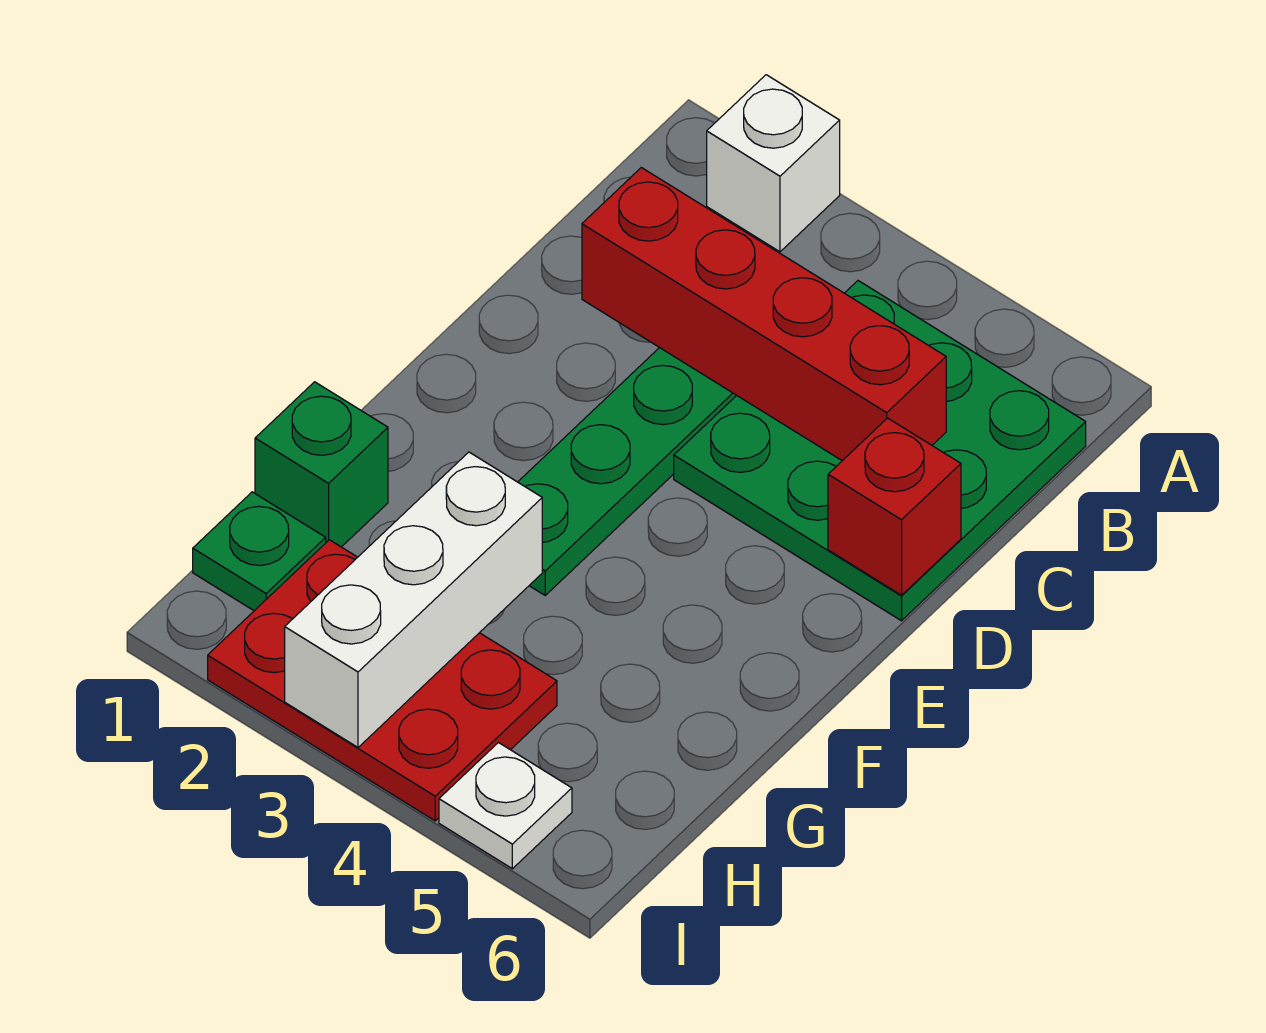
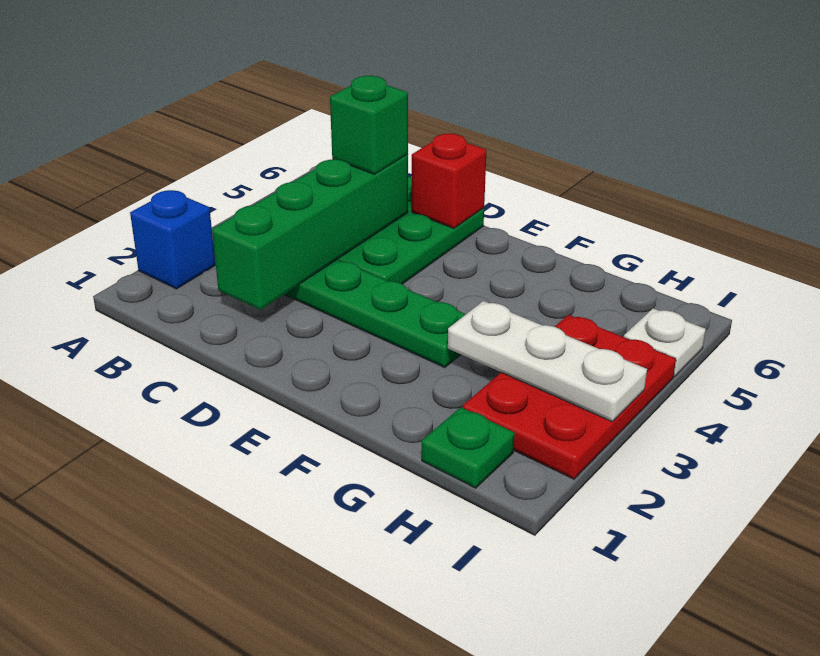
white brick A2 level 1 -> blue brick A2 level 1
red brick C2:C5 level 2 -> green brick C2:C5 level 2
green brick G1 level 1 -> green brick C5 level 3
white brick G3:I3 level 2 -> white plate G3:I3 level 2

